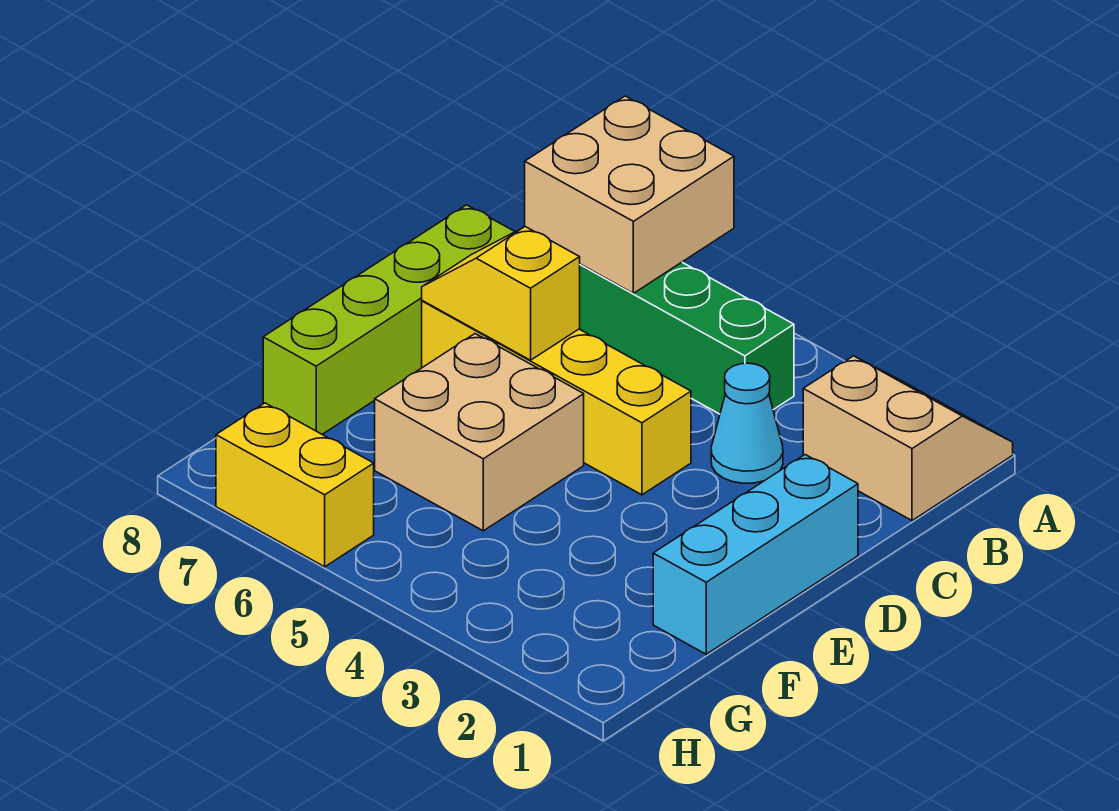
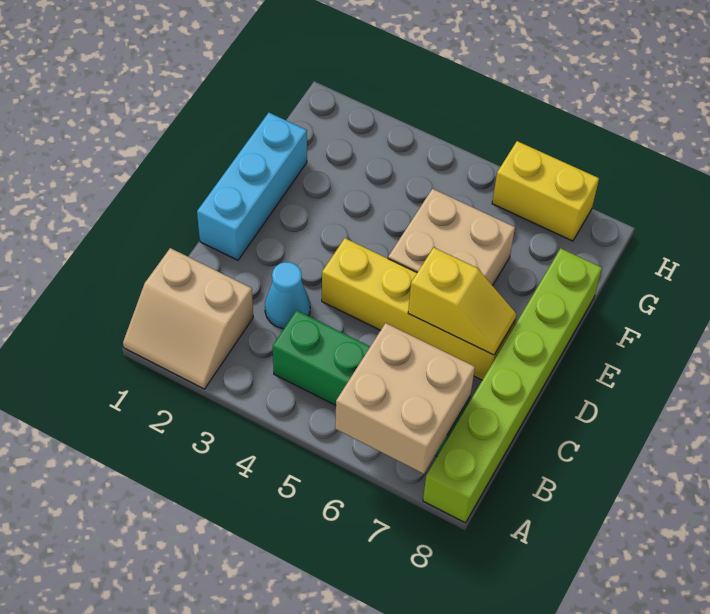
lime brick C8:F8 level 1 -> lime brick A8:F8 level 1

